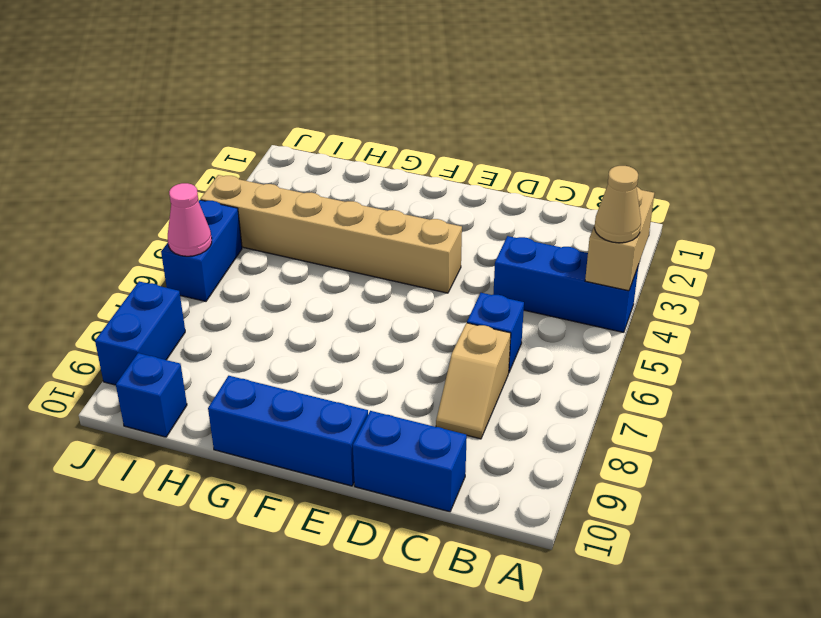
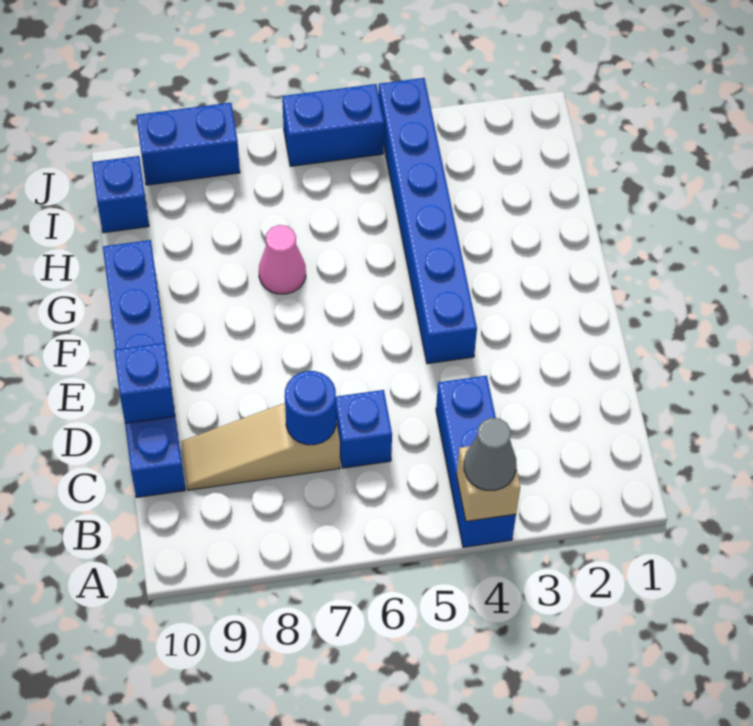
tan brick A3:A4 level 2 -> tan brick A4 level 2
tan cone A4 level 3 -> grey cone A4 level 3
tan slope C7:C8 level 1 top 7 -> tan slope C7:C9 level 1 top 7
none -> blue round brick C7 level 2
none -> blue brick D10 level 2
tan brick E4:J4 level 1 -> blue brick E4:J4 level 1
pink cone J6 level 2 -> pink cone G7 level 1

